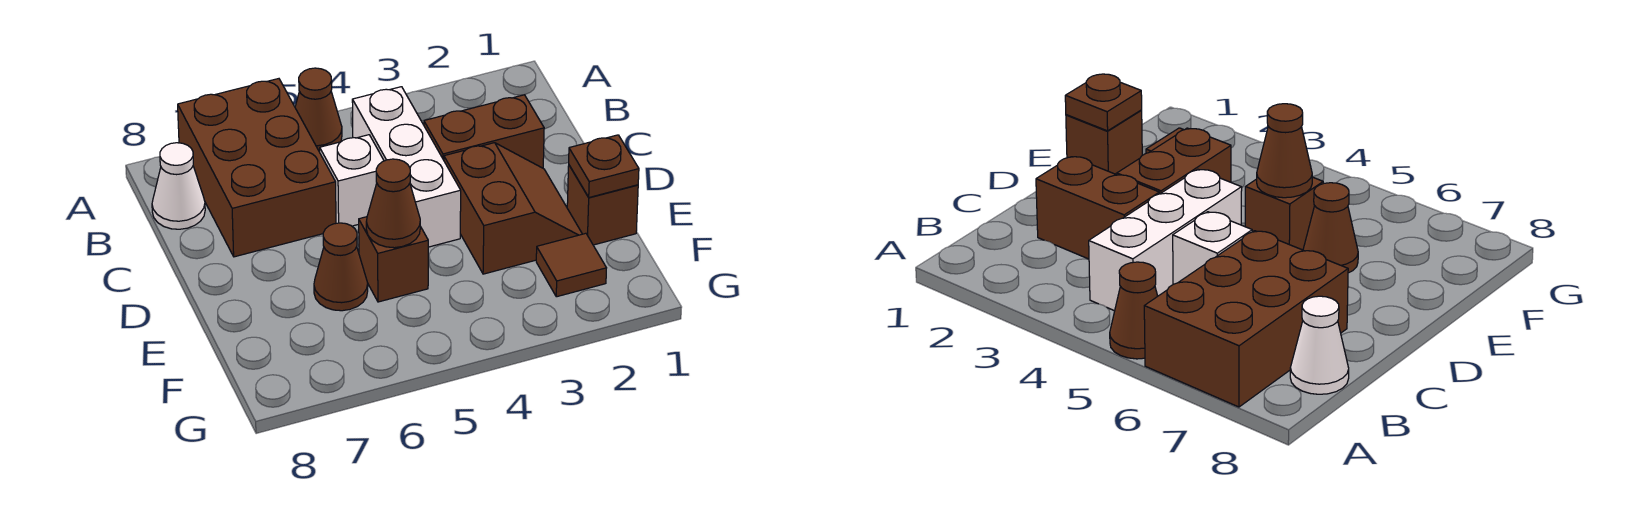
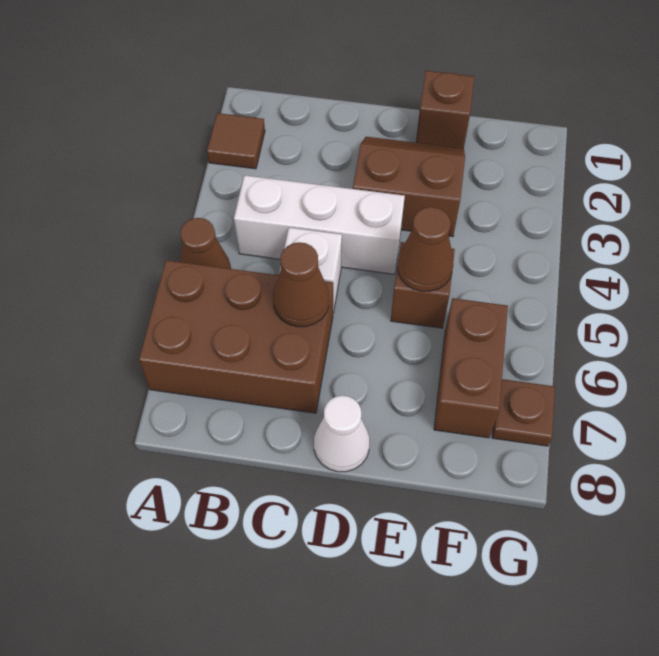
white cone B8 level 1 -> white cone D8 level 1
brown brick C2:C3 level 1 -> brown brick F6:F7 level 1
brown plate E1 level 2 -> brown plate G7 level 1
brown cone E6 level 1 -> brown cone C6 level 2
brown tile F2 level 1 -> brown tile A2 level 1

